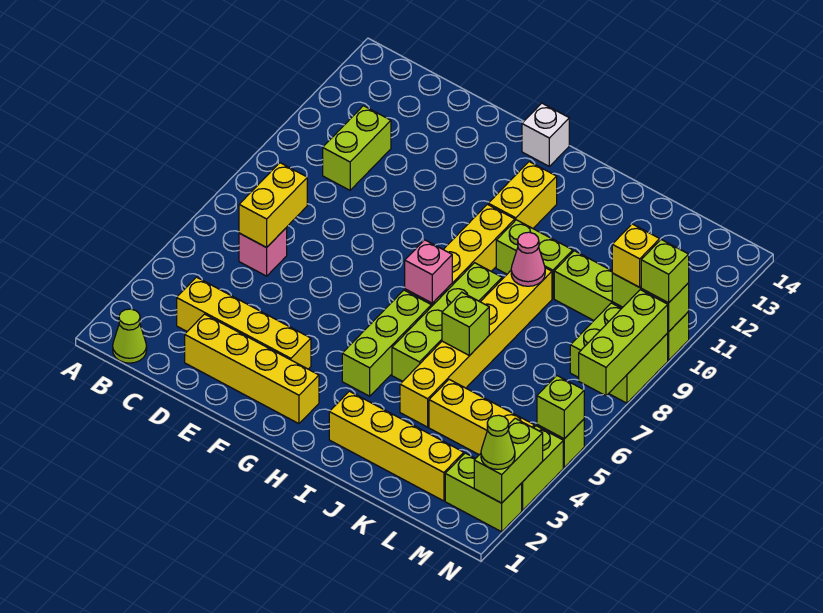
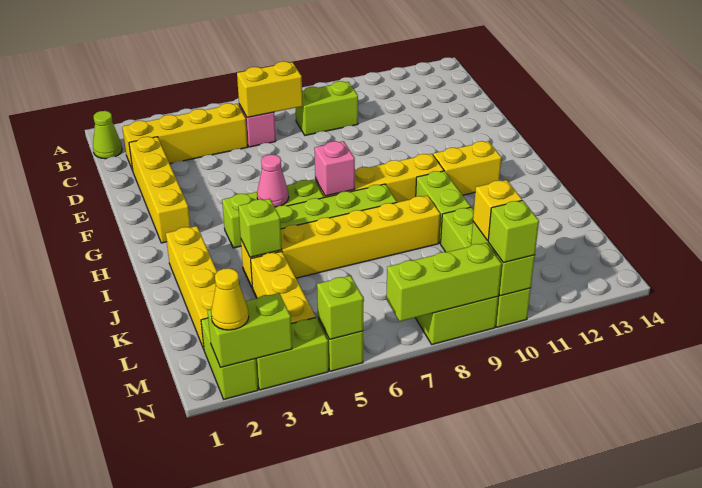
yellow brick C3:F3 level 1 -> yellow brick C2:C5 level 1
lime brick C10:C11 level 1 -> lime brick C8:C9 level 1
white brick G14 level 1 -> none
lime brick J6 level 2 -> lime brick J4 level 2
pink cone J9 level 2 -> pink cone H5 level 2
lime cone N2 level 3 -> yellow cone N2 level 3

